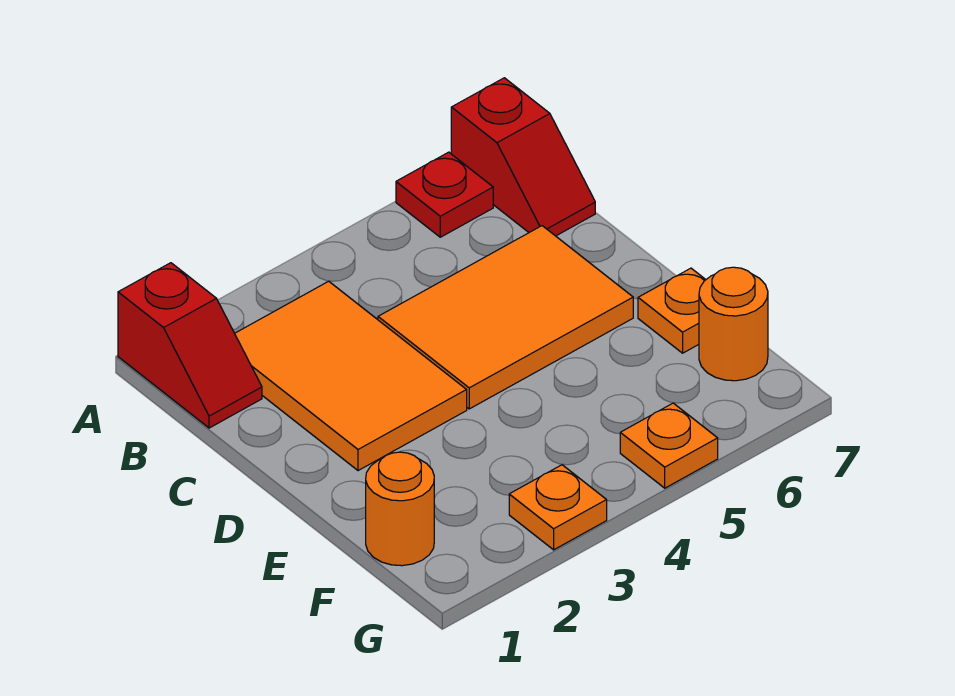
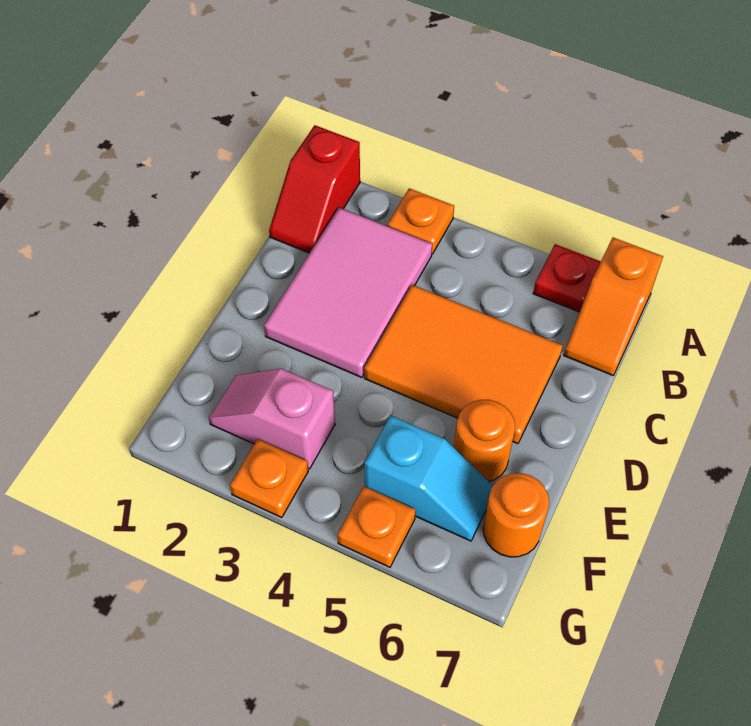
red slope A7:B7 level 1 top A -> orange slope A7:B7 level 1 top A
orange tile B2:D3 level 1 -> pink tile B2:D3 level 1
orange plate E7 level 1 -> orange plate A3 level 1
orange round brick F1 level 1 -> orange round brick E6 level 1
none -> pink slope F2:F3 level 1 top 3
none -> cyan slope F5:F6 level 1 top 5

